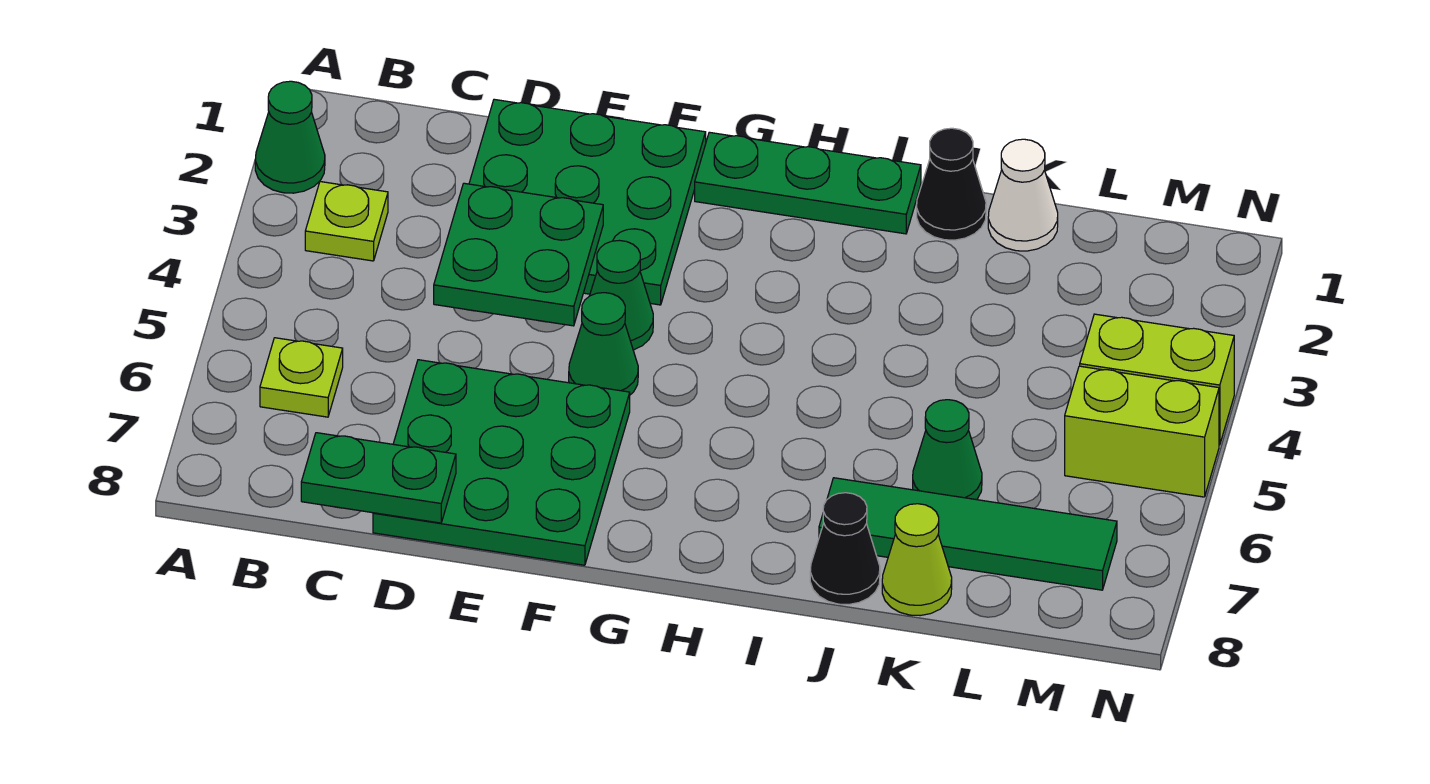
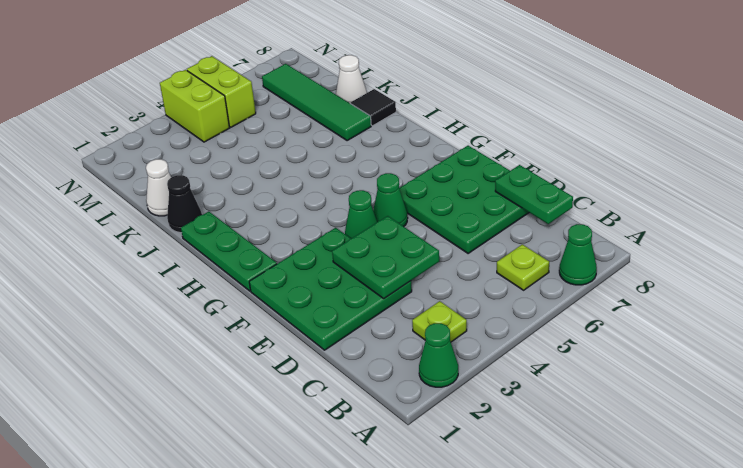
black cone J8 level 1 -> black tile J8 level 1
green cone K6 level 1 -> green cone A7 level 1
lime cone K8 level 1 -> white cone K8 level 1

